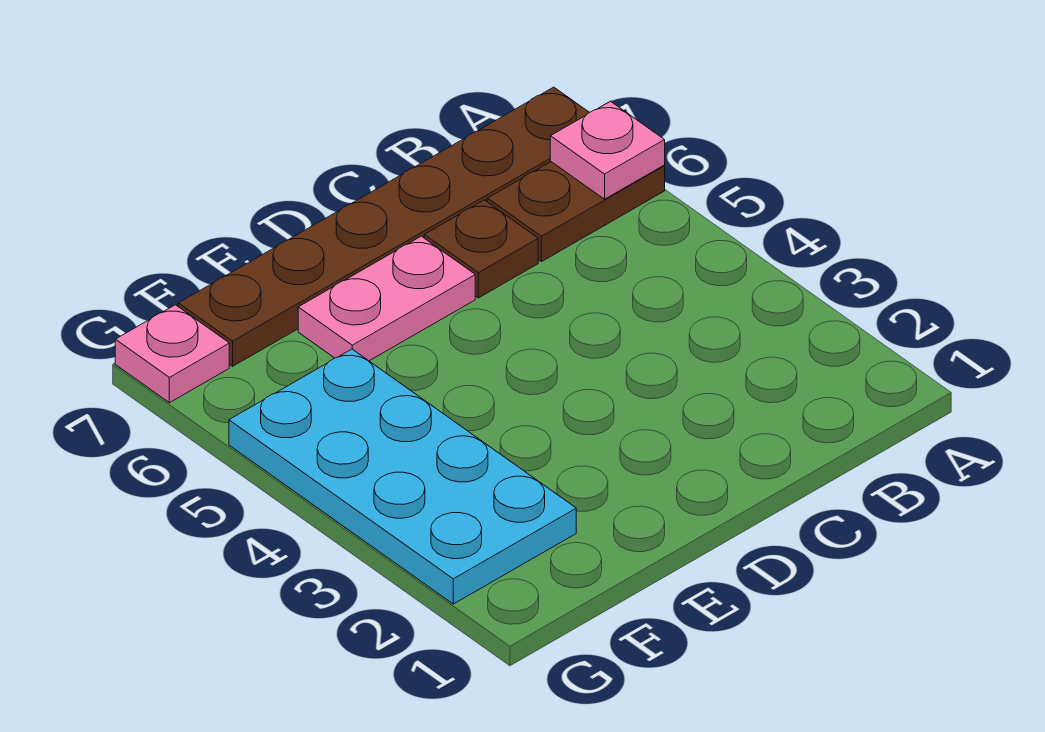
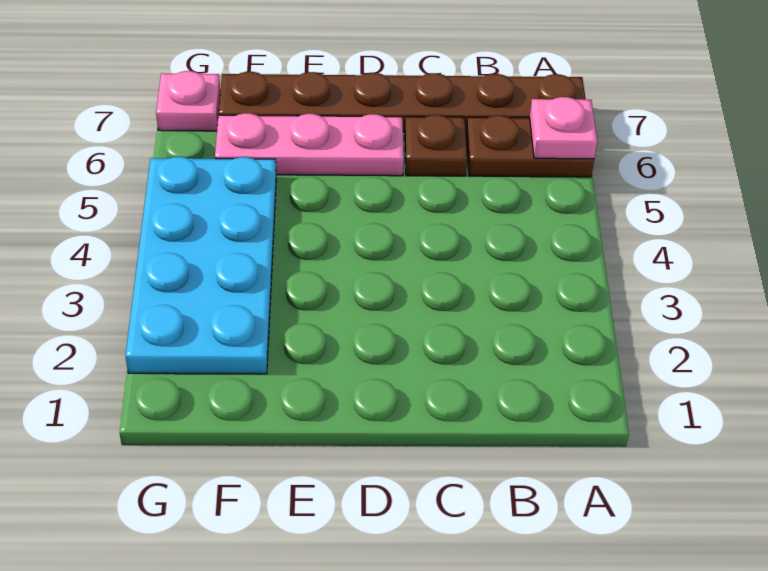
pink plate D6:E6 level 1 -> pink plate D6:F6 level 1

